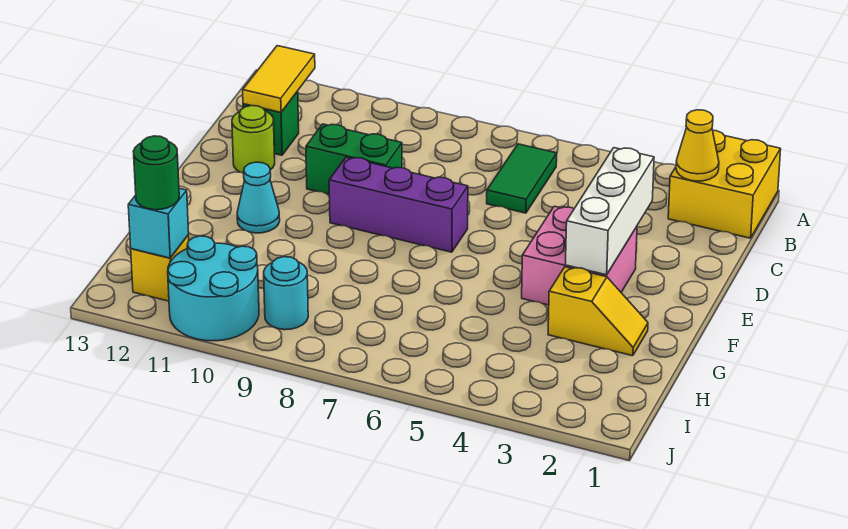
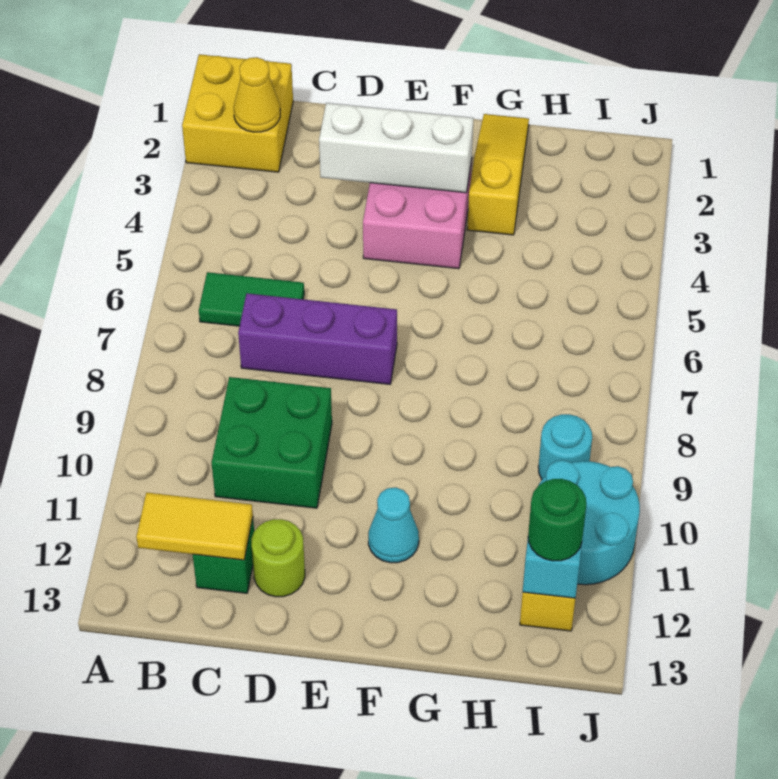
green brick D9:D10 level 1 -> green brick C9:D10 level 1
purple brick E7:E9 level 1 -> purple brick C7:E7 level 1
yellow slope G2:G3 level 1 top 3 -> yellow slope G1:G3 level 1 top 3

